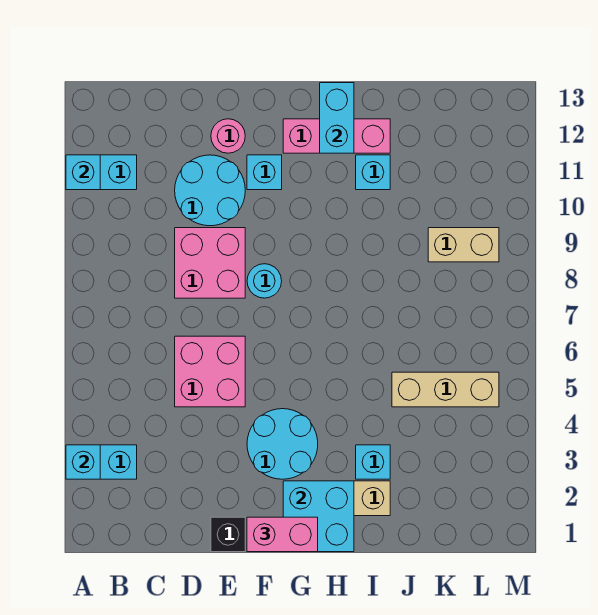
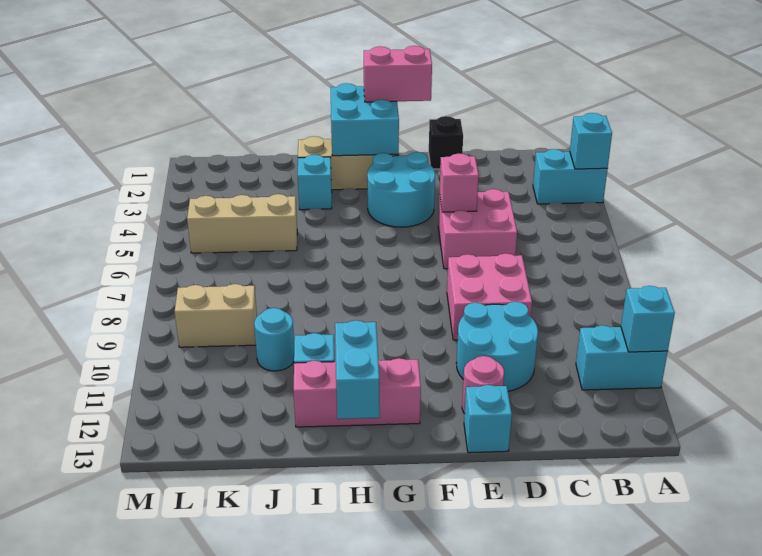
none -> pink brick E5 level 2
cyan round brick F8 level 1 -> cyan round brick J10 level 1
cyan brick F11 level 1 -> cyan brick E13 level 1

